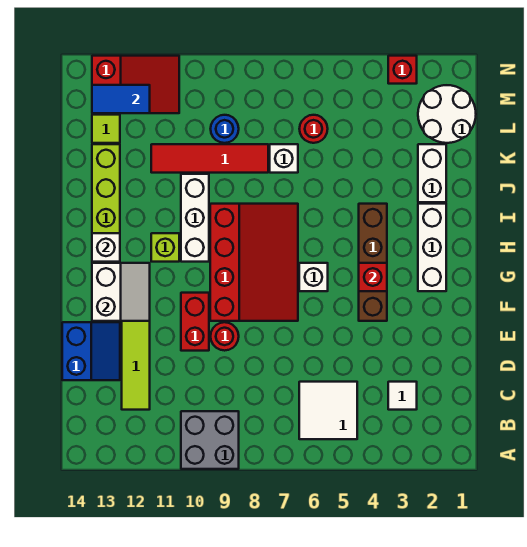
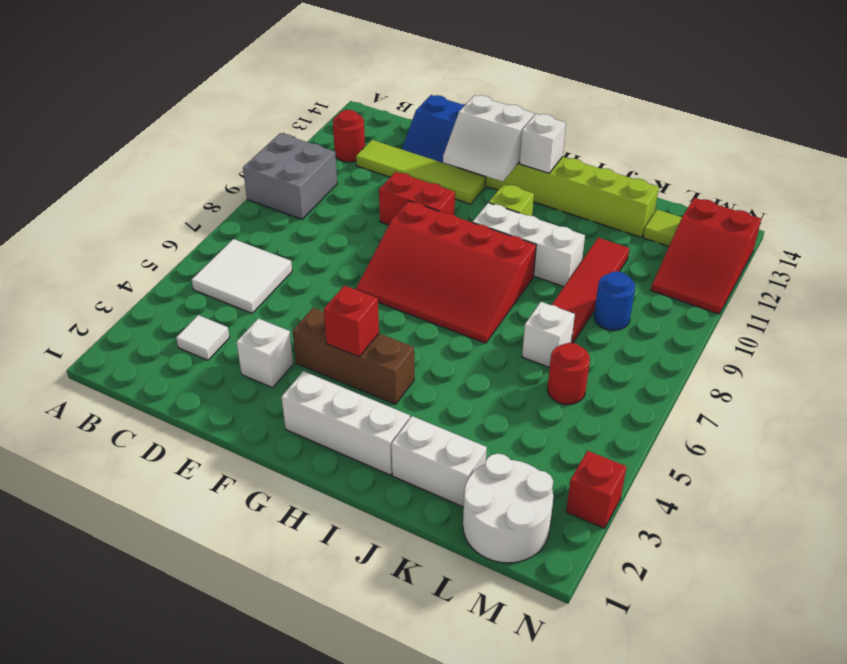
red round brick E9 level 1 -> red round brick B12 level 1
brown brick F4:I4 level 1 -> brown brick F4:H4 level 1
white brick G6 level 1 -> white brick E3 level 1
blue tile M12:M13 level 2 -> none

